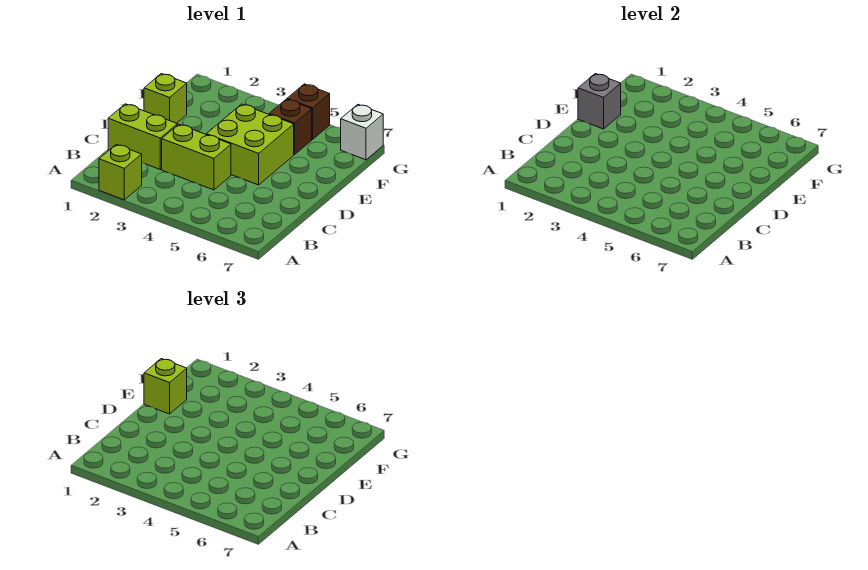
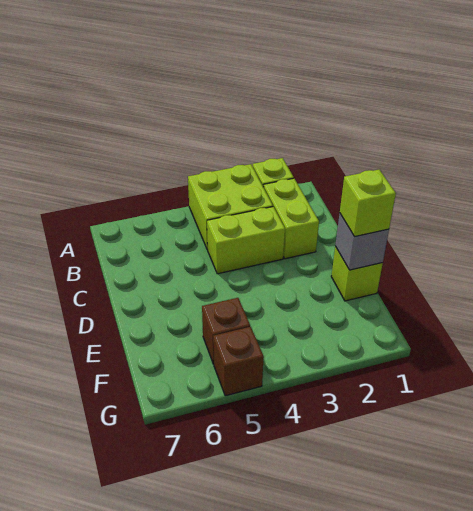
lime brick C1:C2 level 1 -> lime brick B2:C2 level 1
lime brick D4:E5 level 1 -> lime brick A3:B4 level 1
white brick G7 level 1 -> none

